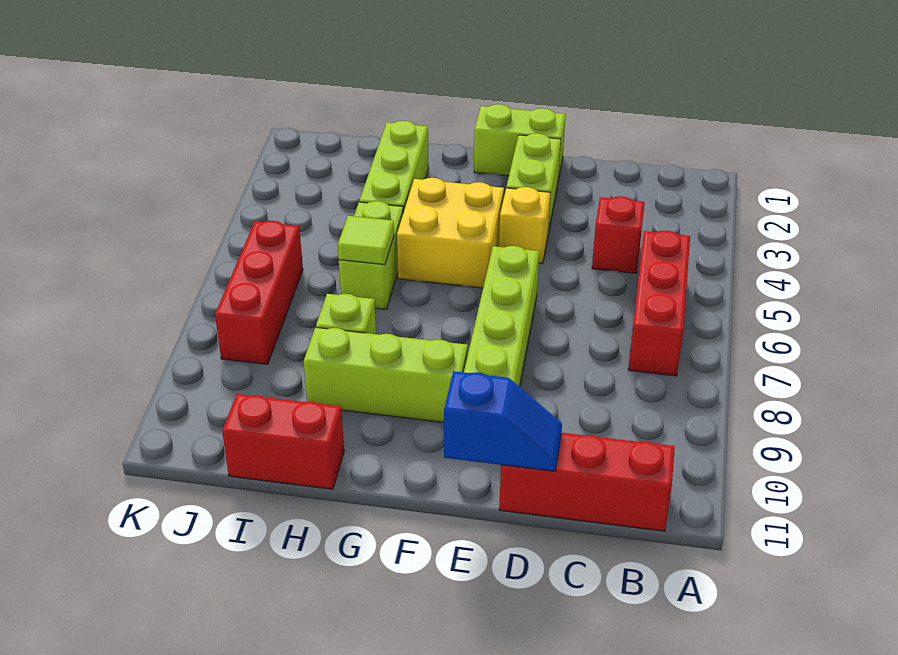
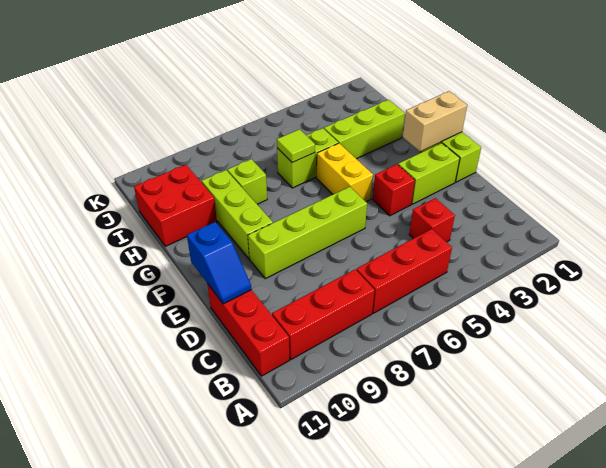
yellow brick E4 level 1 -> red brick E4 level 1
none -> tan brick F1:F2 level 2
yellow brick F4:G5 level 1 -> yellow brick F5:G5 level 1
red brick H11:I11 level 1 -> red brick H10:I11 level 1
red brick J6:J8 level 1 -> red brick B8:B10 level 1

